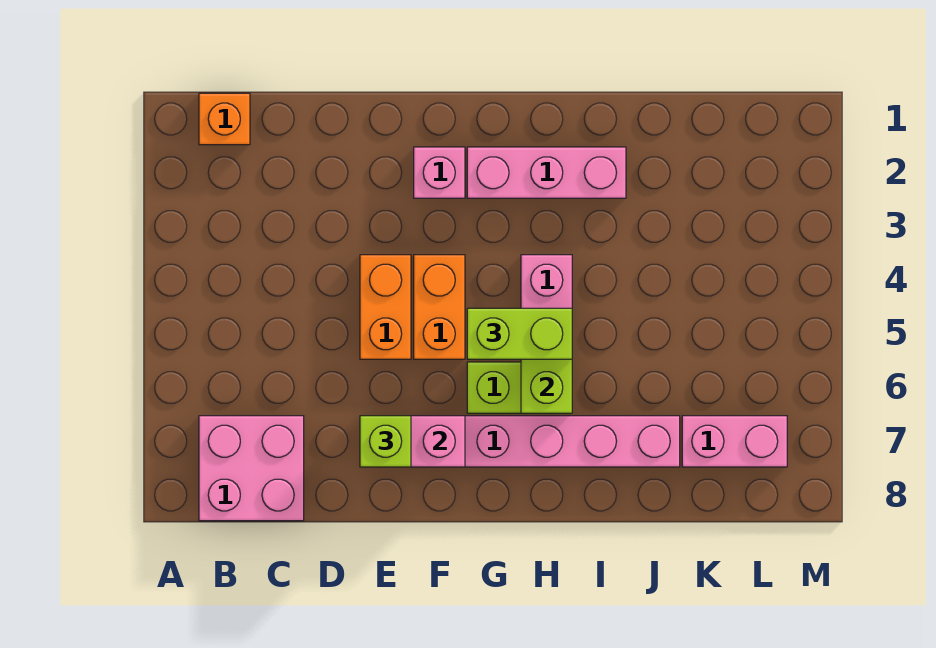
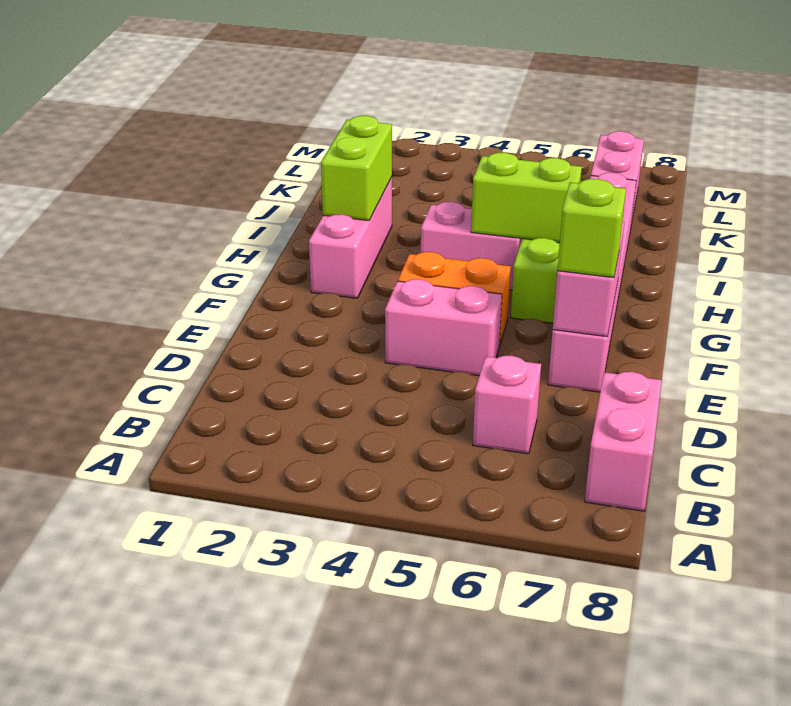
orange brick B1 level 1 -> none
pink brick B7:C8 level 1 -> pink brick B8:C8 level 1
orange brick E4:E5 level 1 -> pink brick E4:E5 level 1
pink brick F2 level 1 -> pink brick C6 level 1
lime brick G5:H5 level 3 -> lime brick H2:I2 level 2

